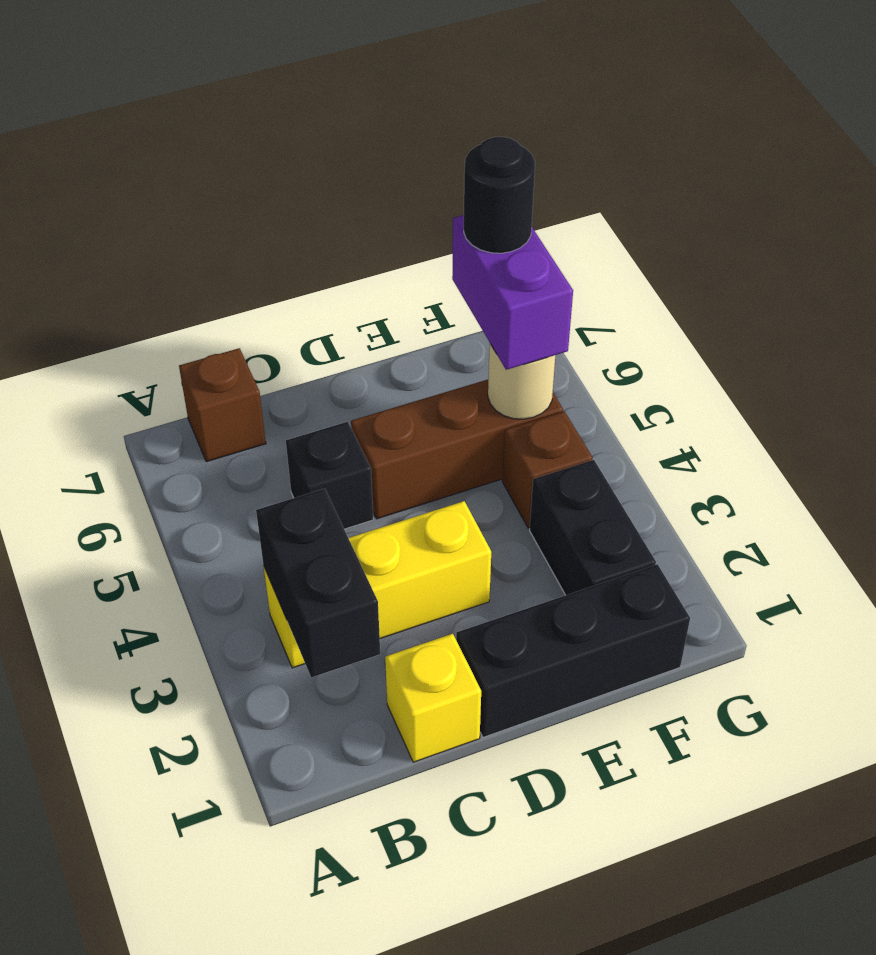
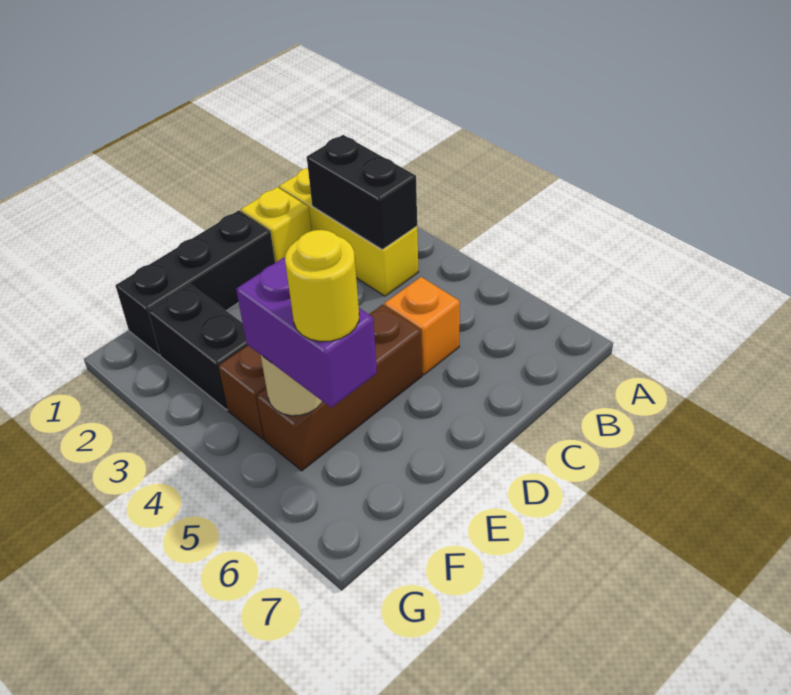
yellow brick B3:D3 level 1 -> yellow brick B1:B3 level 1
brown brick B7 level 1 -> none
black brick C5 level 1 -> orange brick C5 level 1
black round brick F6 level 4 -> yellow round brick F6 level 4

